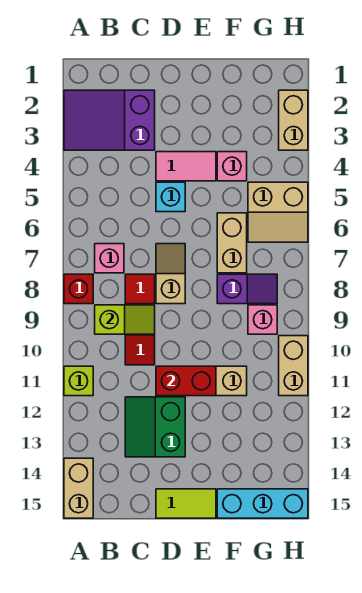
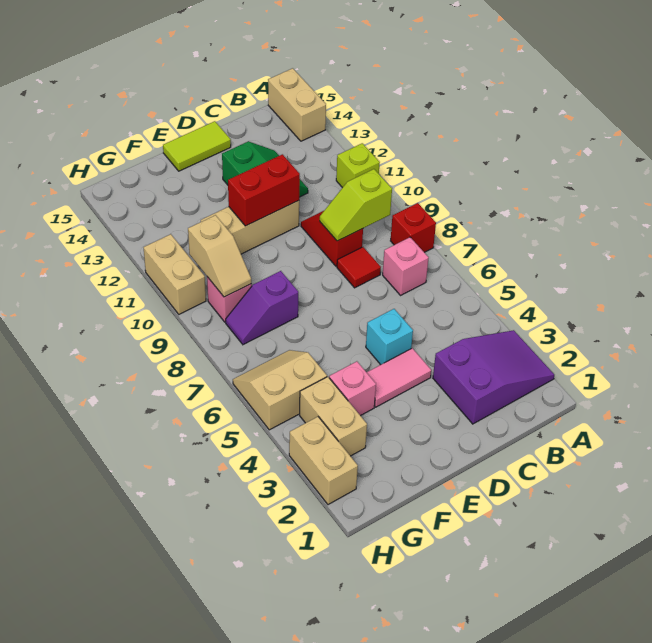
tan slope D7:D8 level 1 top 8 -> tan slope G9:G10 level 2 top 10
tan brick F6:F7 level 1 -> tan brick G3:G4 level 1
cyan brick F15:H15 level 1 -> none

